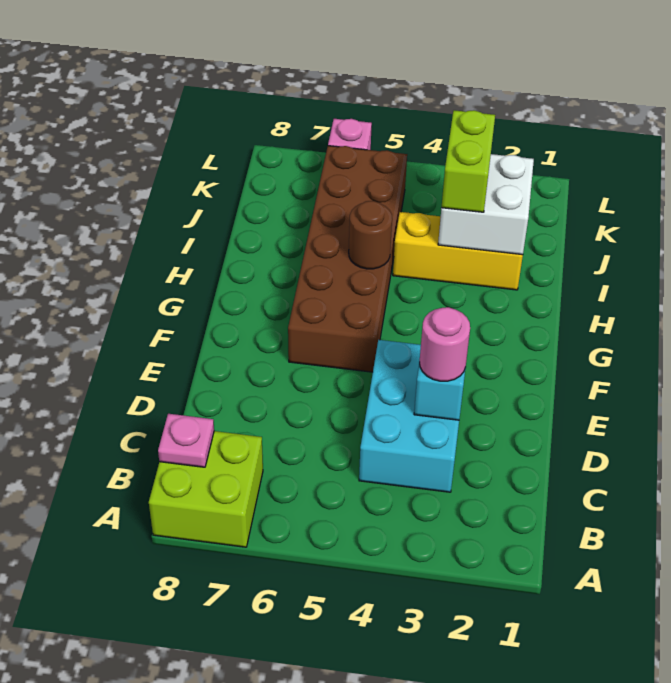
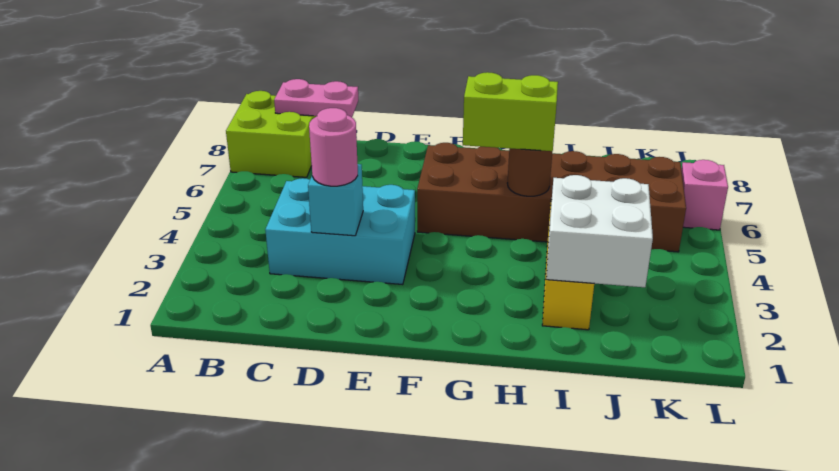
pink plate B8 level 2 -> pink plate B8:C8 level 2
lime brick I3:J3 level 3 -> lime brick G5:H5 level 3

